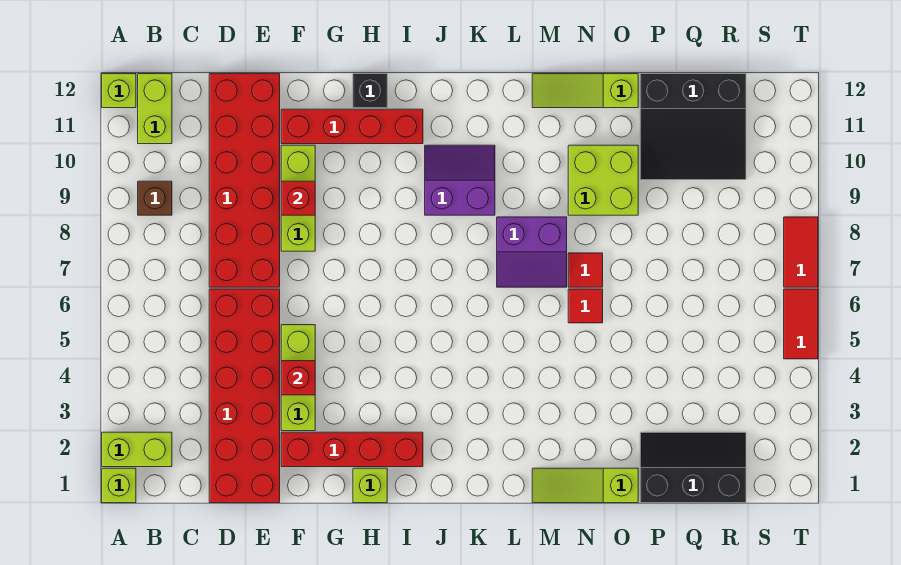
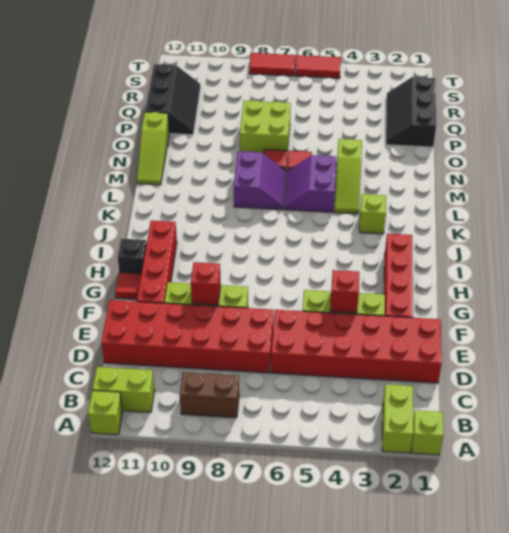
brown brick B9 level 1 -> brown brick B8:B9 level 1
none -> red tile G12 level 1
lime brick H1 level 1 -> lime brick K3 level 1
purple slope J9:K10 level 1 top 9 -> purple slope L5:M6 level 1 top 5
lime slope M1:O1 level 1 top O -> lime slope L4:N4 level 1 top N
lime brick N9:O10 level 1 -> lime brick O7:P8 level 1
black slope P10:R12 level 1 top 12 -> black slope P11:R12 level 1 top 12

